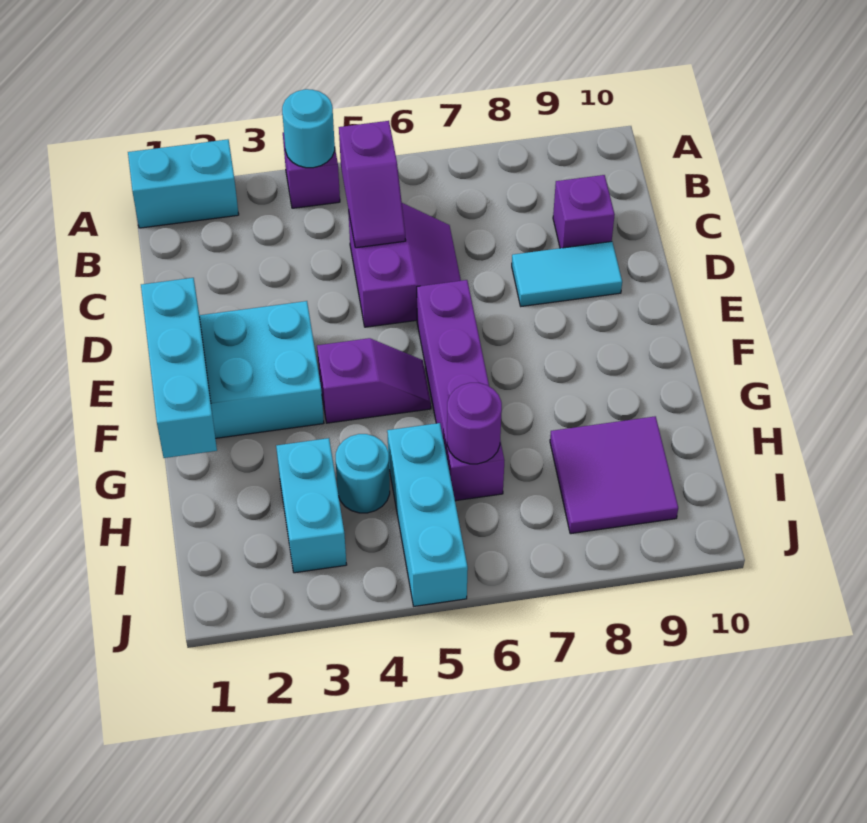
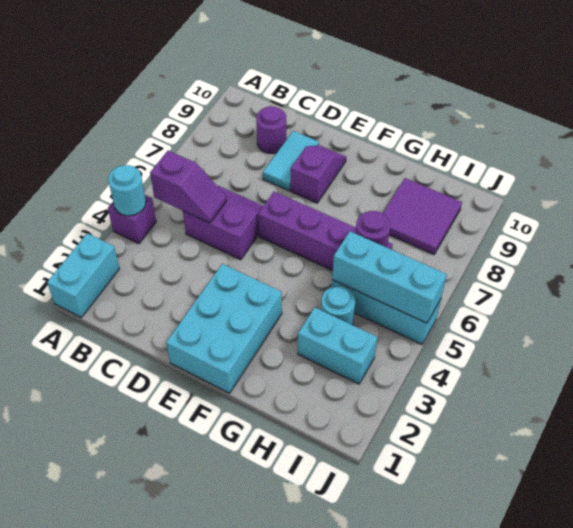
purple brick C9 level 1 -> purple round brick C9 level 1
cyan brick E1:G1 level 2 -> cyan brick H5:J5 level 2
purple slope F4:F5 level 1 top 4 -> purple slope E8:E9 level 1 top 8

